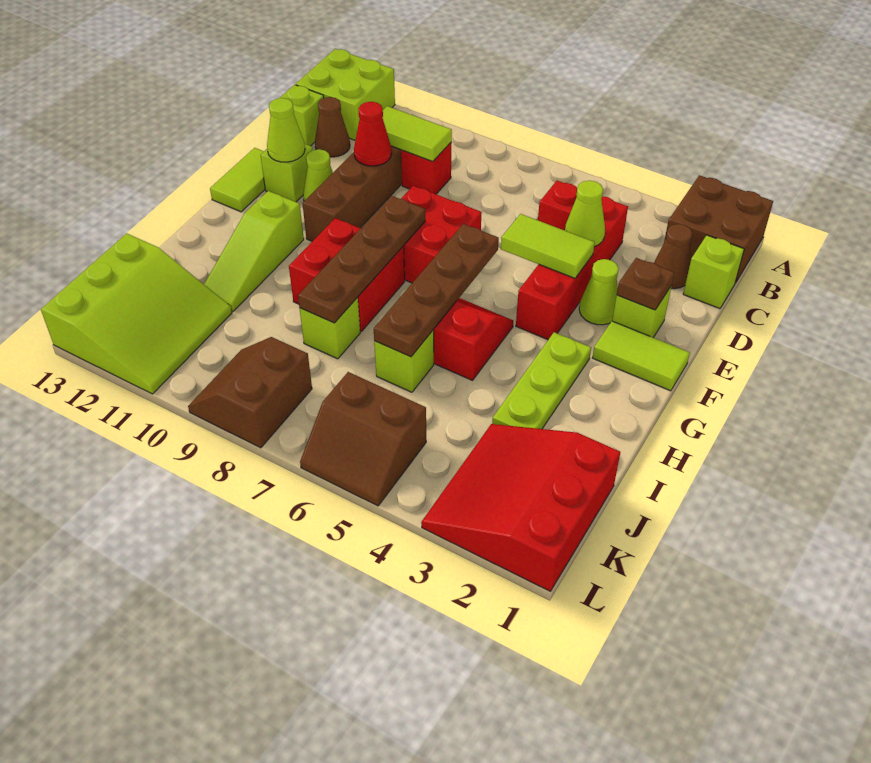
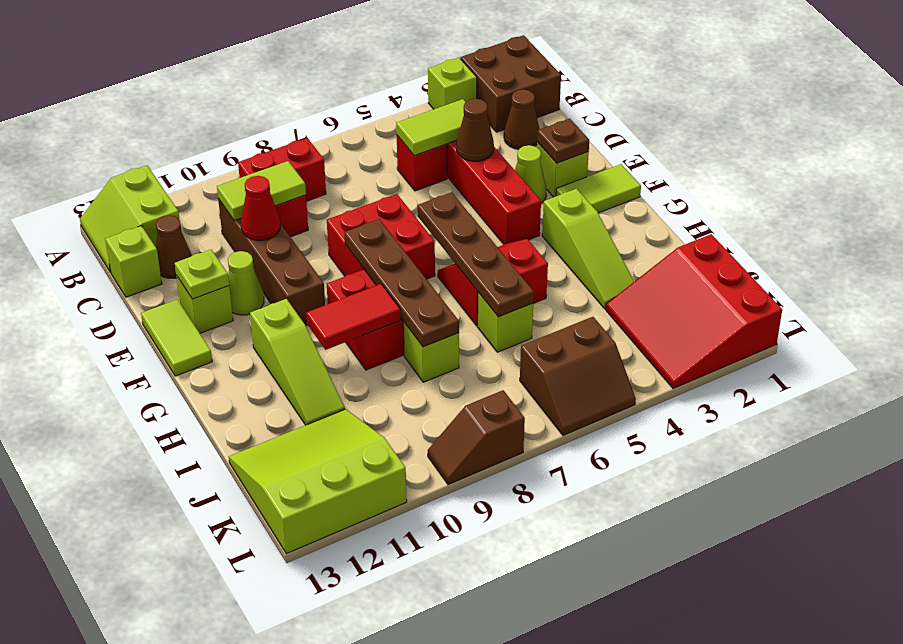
lime brick A12:B13 level 1 -> lime slope A12:B13 level 1 top 12
none -> red brick B8:B9 level 1
lime brick C1 level 1 -> lime brick A3 level 1
lime cone D4 level 2 -> brown cone D4 level 2
lime tile E4:E5 level 2 -> lime tile C4:C5 level 2
lime cone E12 level 2 -> lime plate E12 level 2
lime plate G3:I3 level 1 -> lime slope G3:I3 level 1 top G
none -> red tile H9:H10 level 2
lime slope J11:L13 level 1 top 13 -> lime slope J11:L13 level 1 top L
brown slope K8:L9 level 1 top 8 -> brown slope L8:L9 level 1 top 8

